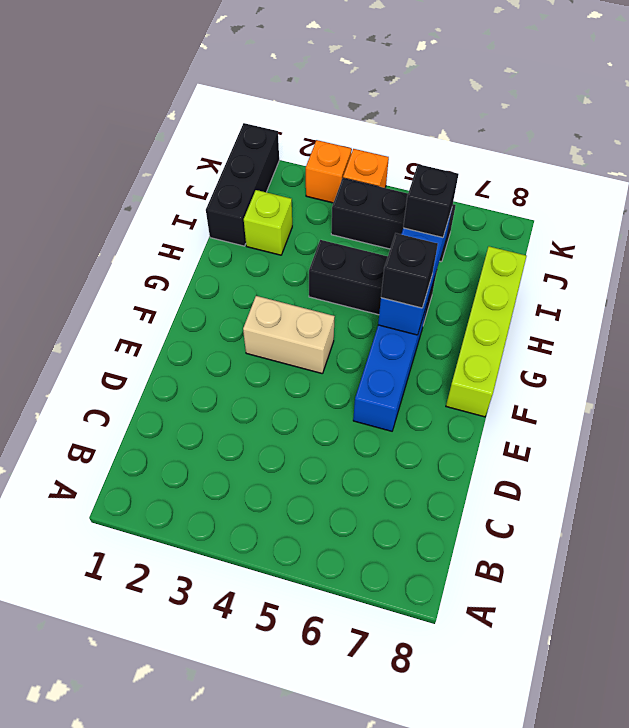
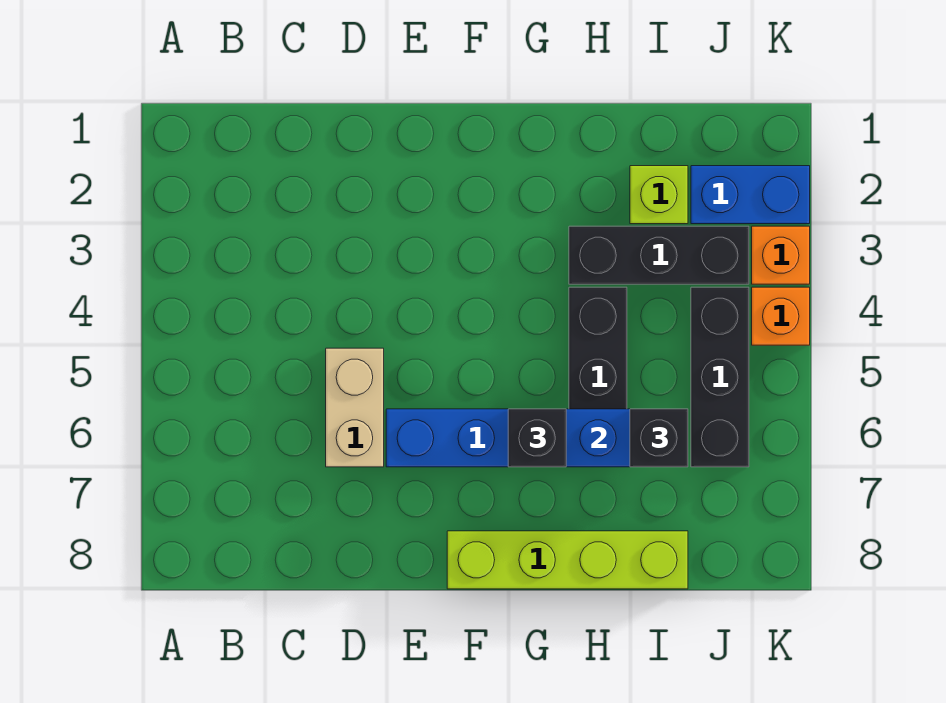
tan brick F3:F4 level 1 -> tan brick D5:D6 level 1
black brick I1:K1 level 1 -> black brick H3:J3 level 1
none -> blue brick J2:K2 level 1

